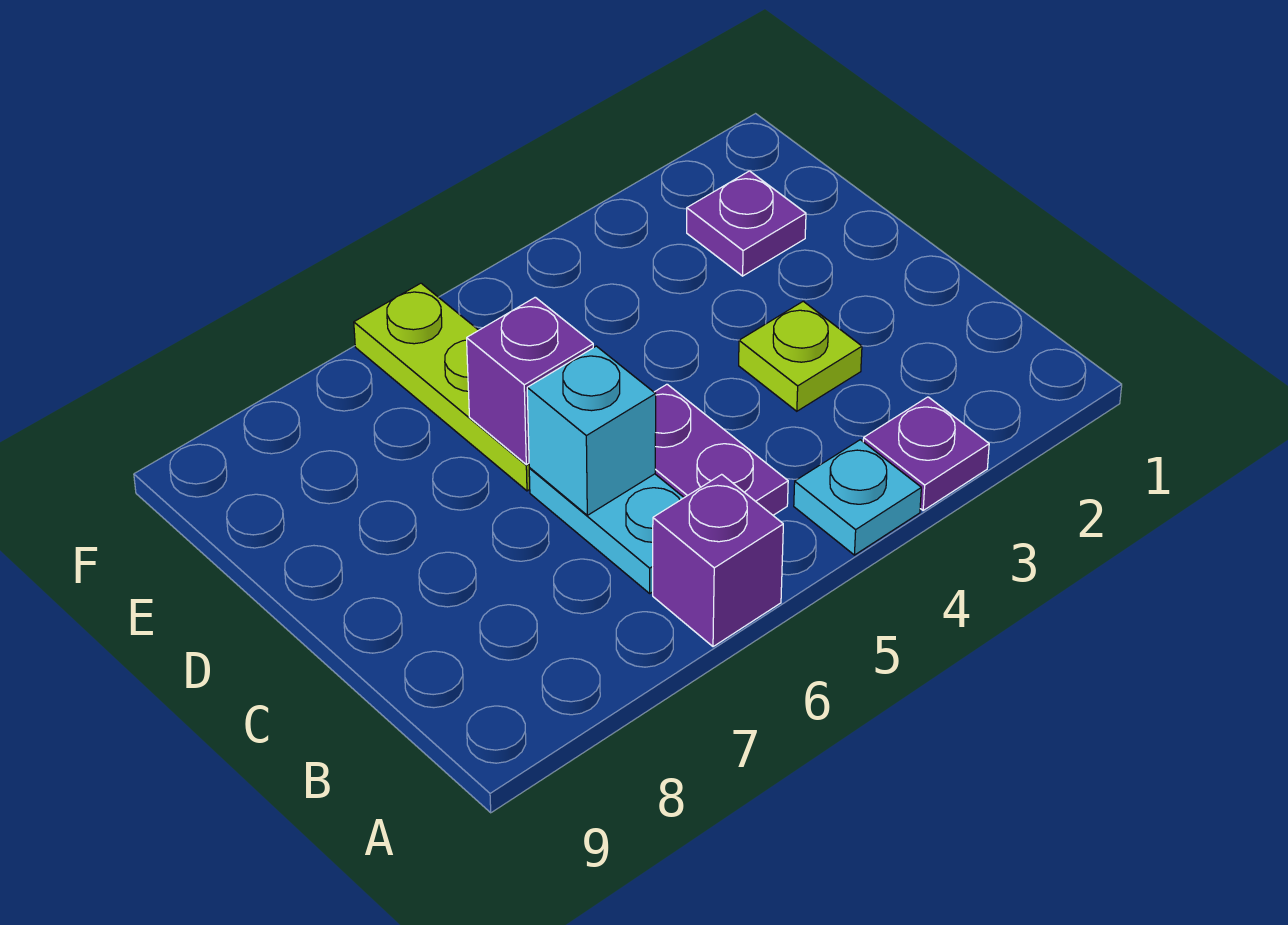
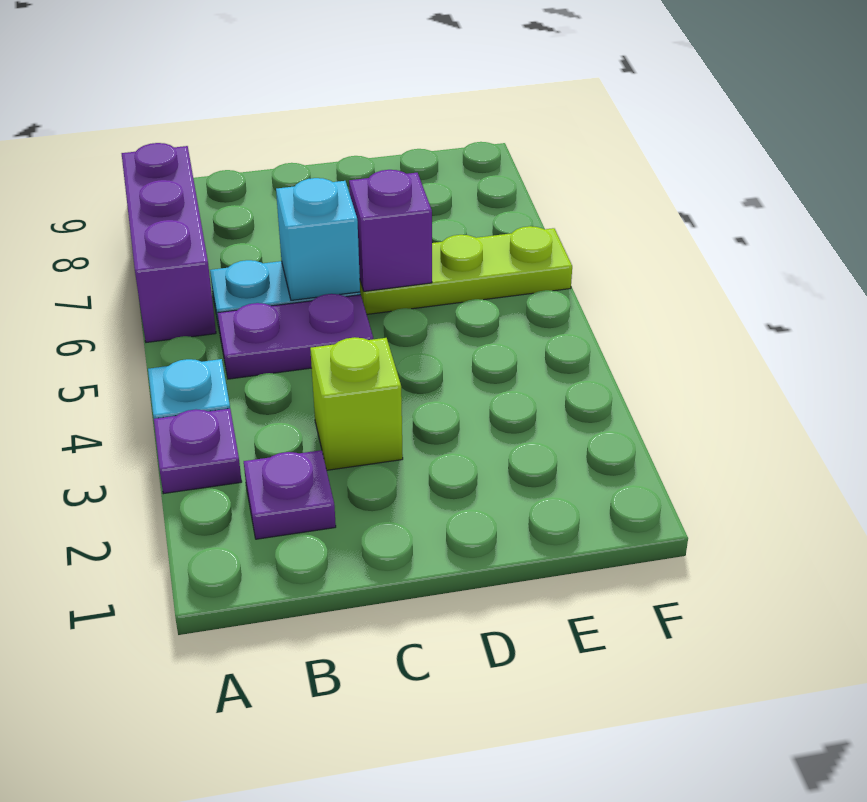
purple brick A6 level 1 -> purple brick A6:A8 level 1
lime plate C3 level 1 -> lime brick C3 level 1
purple plate E2 level 1 -> purple plate B2 level 1

